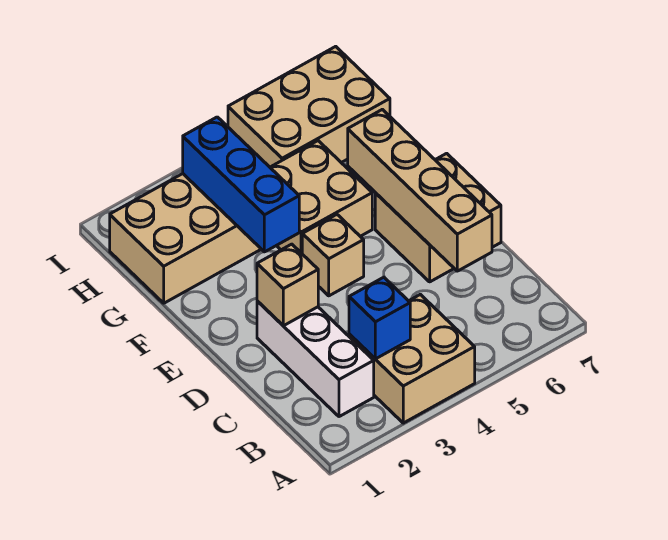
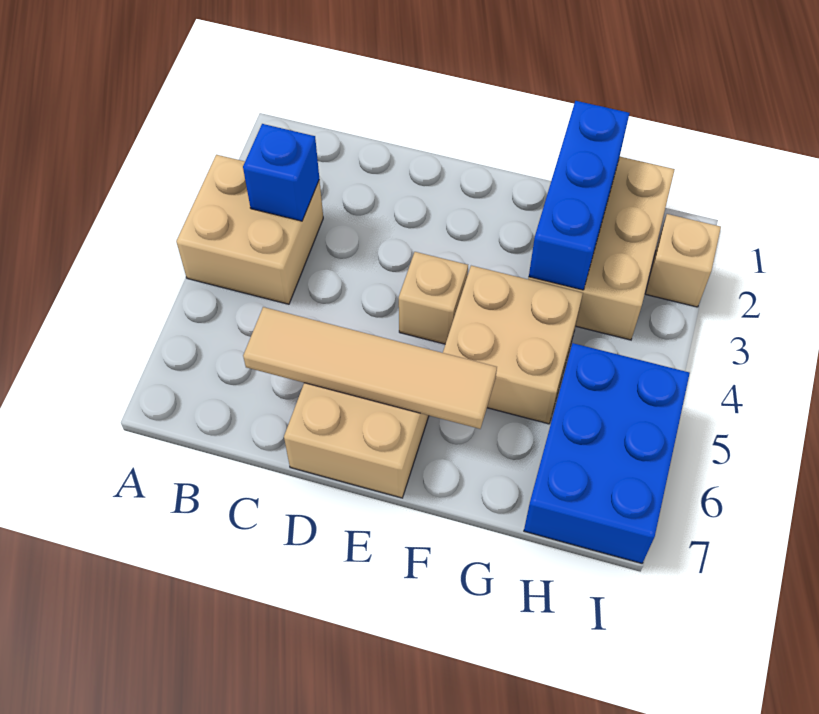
white brick B2:D2 level 1 -> none
tan brick C6:F6 level 2 -> tan tile C6:F6 level 2
tan brick D2 level 2 -> tan brick I2 level 1
blue brick F3:H3 level 2 -> blue brick G1:G3 level 2
tan brick H5:I7 level 1 -> blue brick H5:I7 level 1

